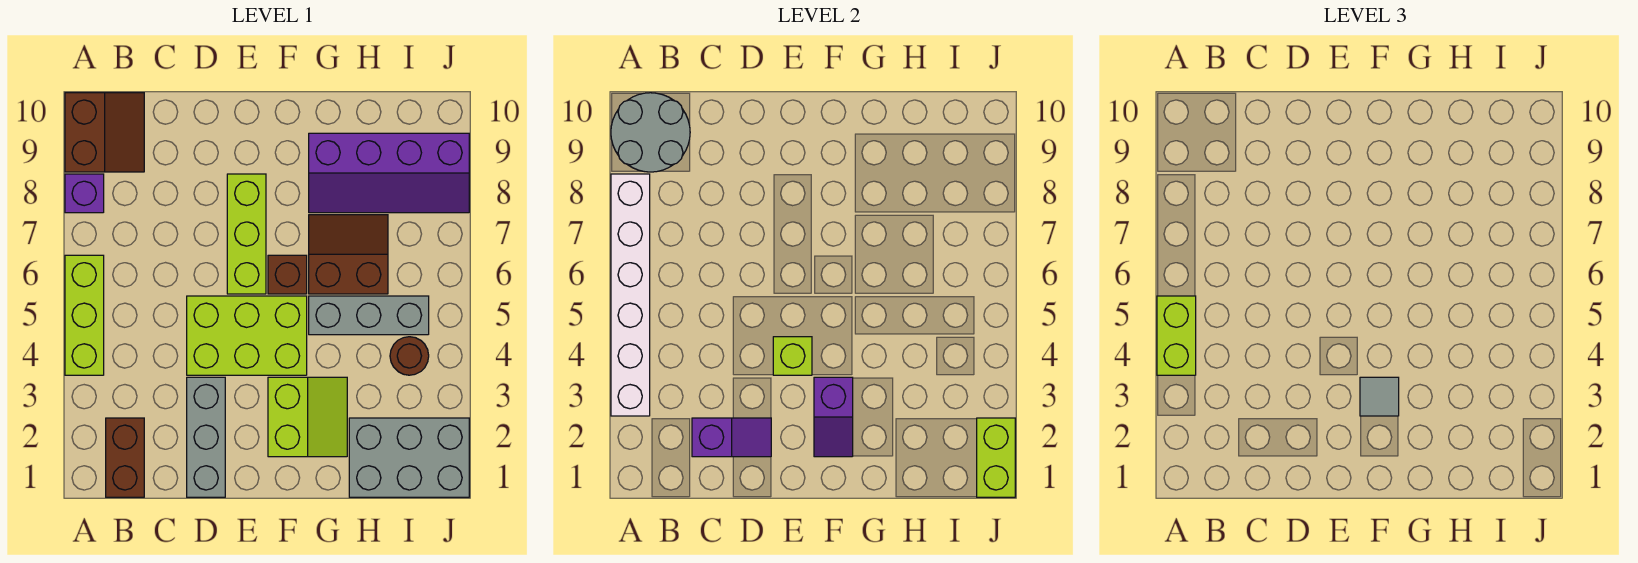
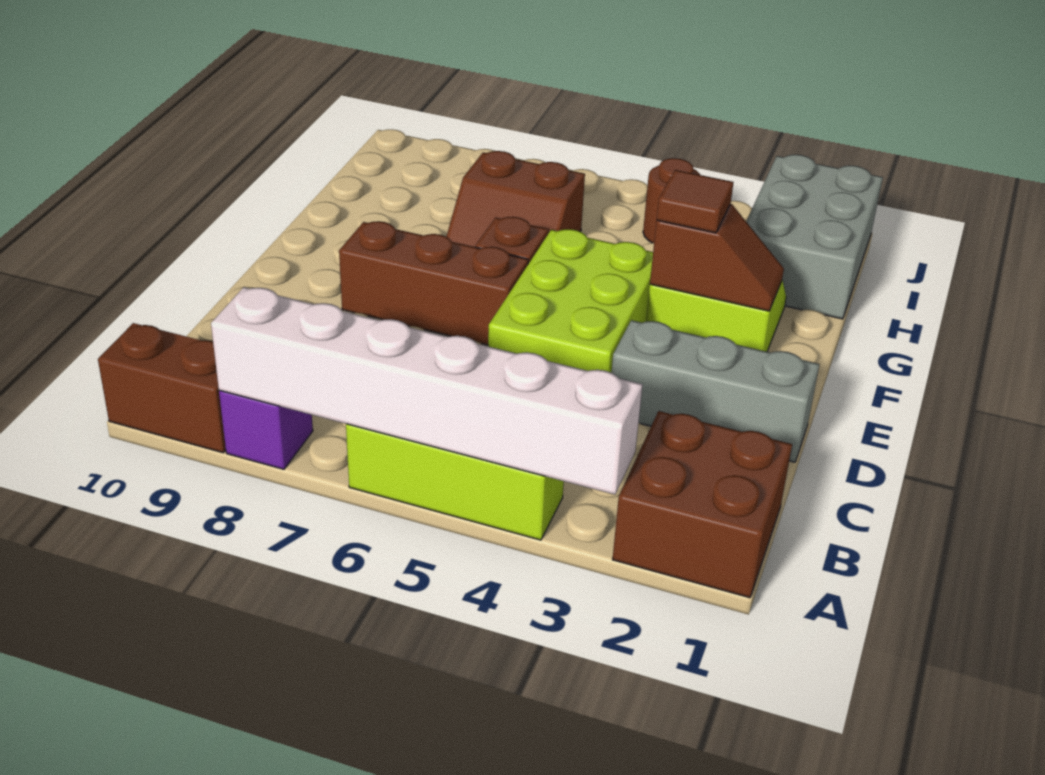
lime brick A4:A5 level 3 -> none
grey round brick A9:B10 level 2 -> none
brown brick B1:B2 level 1 -> brown brick A1:B2 level 1
purple slope C2:D2 level 2 top C -> none
lime brick E4 level 2 -> none
lime brick E6:E8 level 1 -> brown brick E6:E8 level 1
purple slope F2:F3 level 2 top 3 -> brown slope F2:F3 level 2 top 3
grey tile F3 level 3 -> brown tile F3 level 3
grey brick G5:I5 level 1 -> none
brown slope G6:H7 level 1 top 6 -> brown slope G6:H7 level 1 top H
purple slope G8:J9 level 1 top 9 -> none
lime brick J1:J2 level 2 -> none

